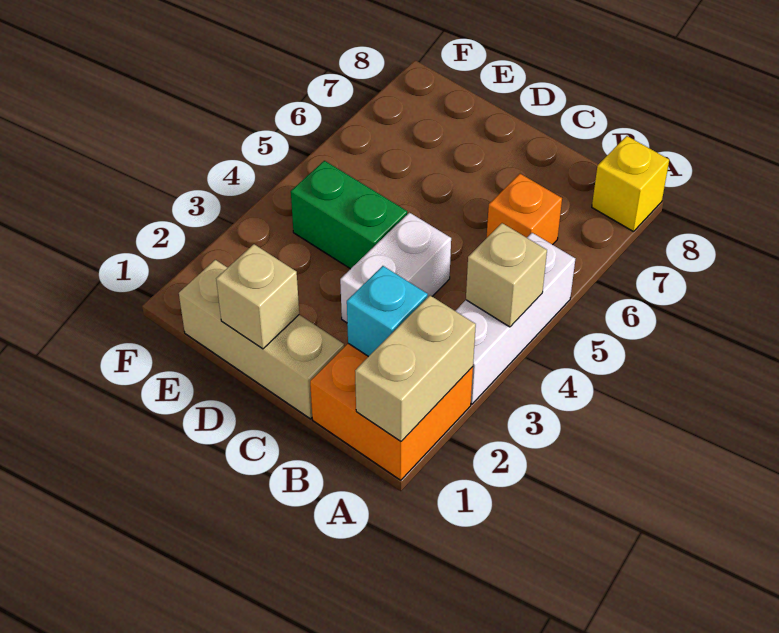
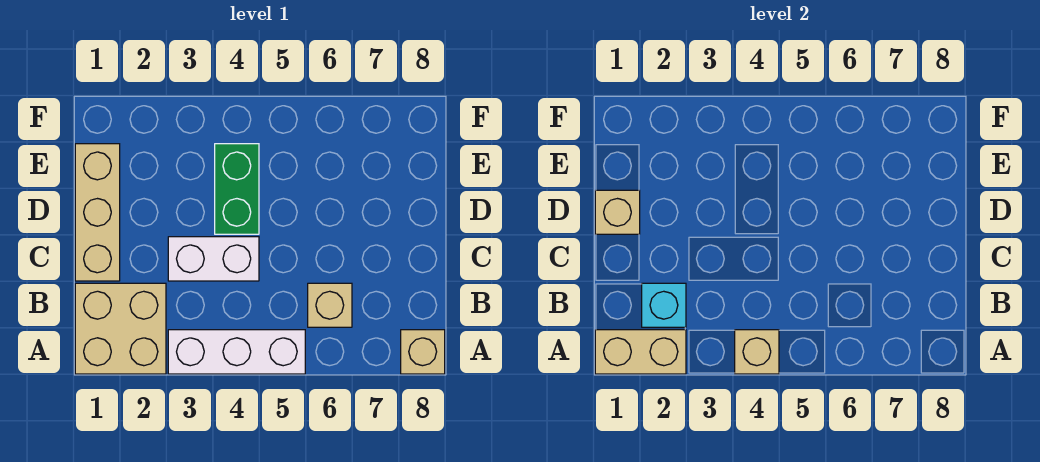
orange brick A1:B2 level 1 -> tan brick A1:B2 level 1
yellow brick A8 level 1 -> tan brick A8 level 1
orange brick B6 level 1 -> tan brick B6 level 1

